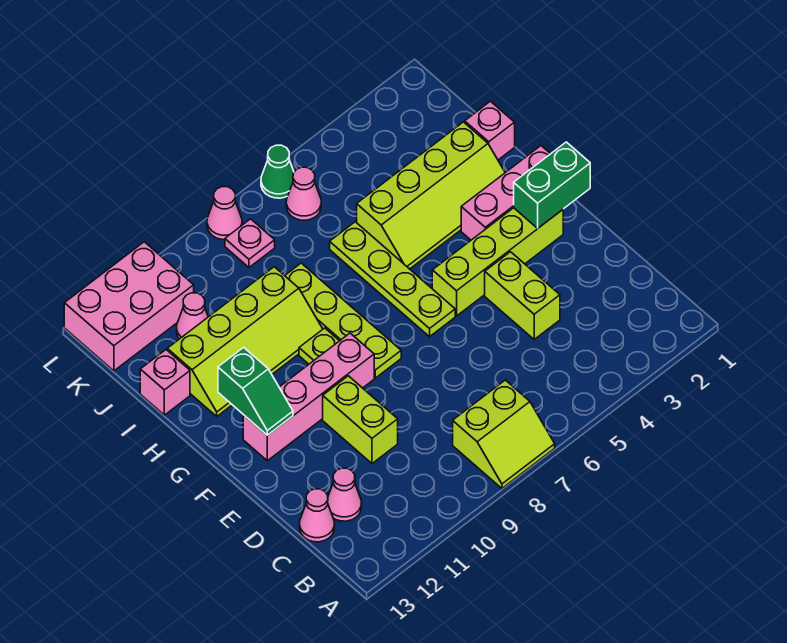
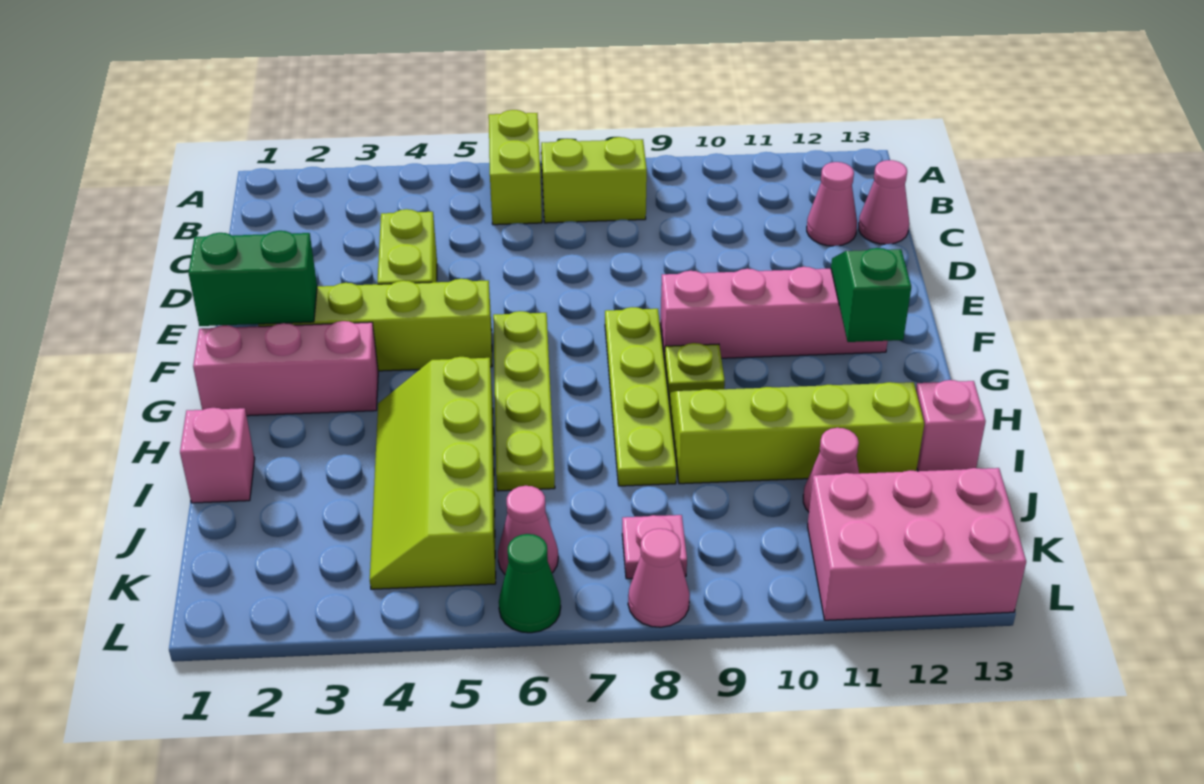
lime brick D10:E10 level 1 -> lime brick A6:B6 level 1
lime slope H2:I5 level 1 top I -> lime slope H4:K5 level 1 top 5

